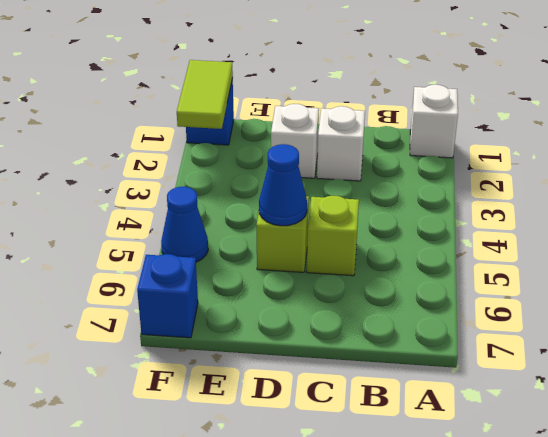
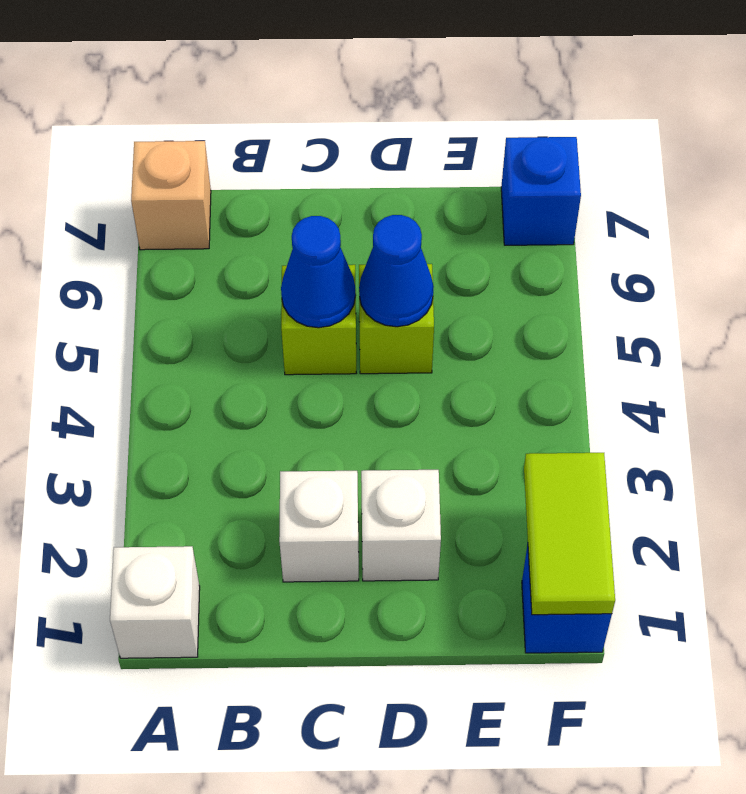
none -> tan brick A7 level 1
blue cone F5 level 1 -> blue cone C5 level 2

